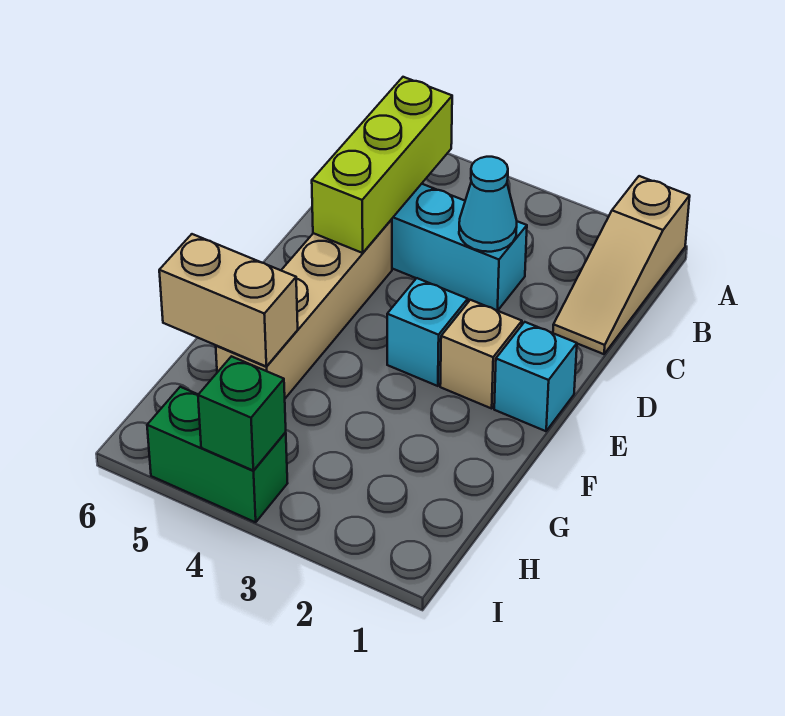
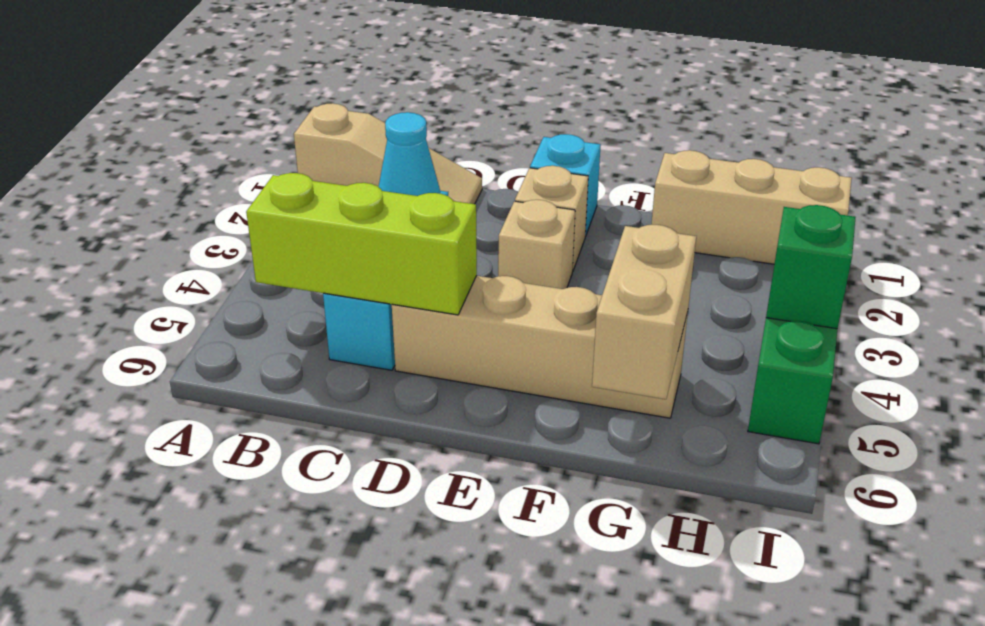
cyan brick E3 level 1 -> tan brick E3 level 1
none -> tan brick G1:I1 level 1

